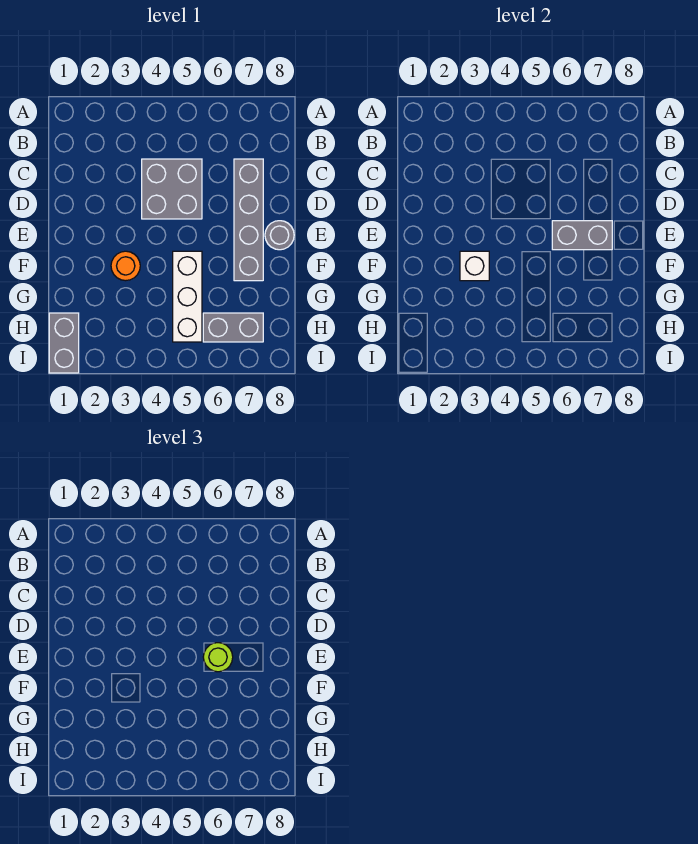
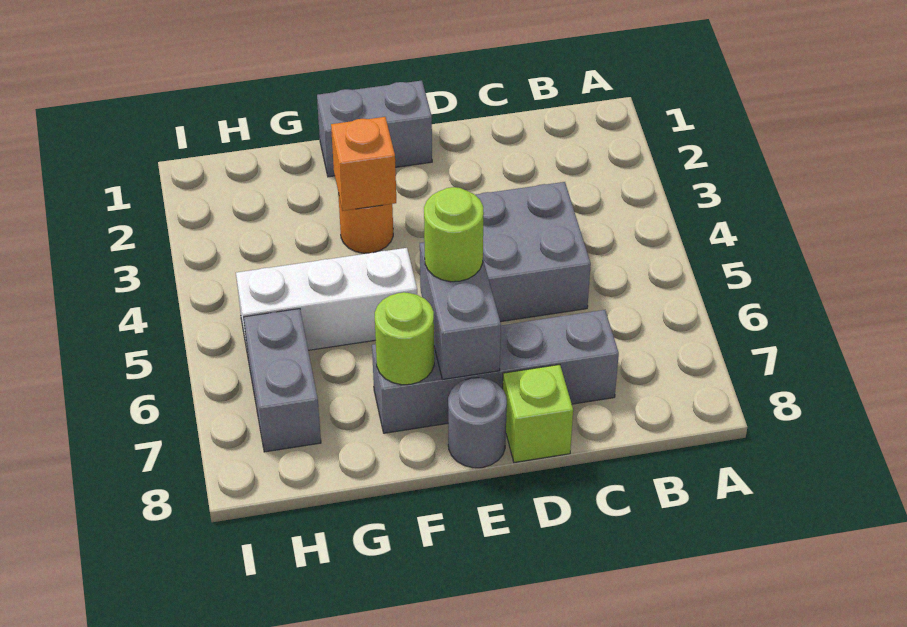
none -> lime brick D8 level 1
white brick F3 level 2 -> orange brick F3 level 2
none -> lime round brick F7 level 2
grey brick H1:I1 level 1 -> grey brick E1:F1 level 1

